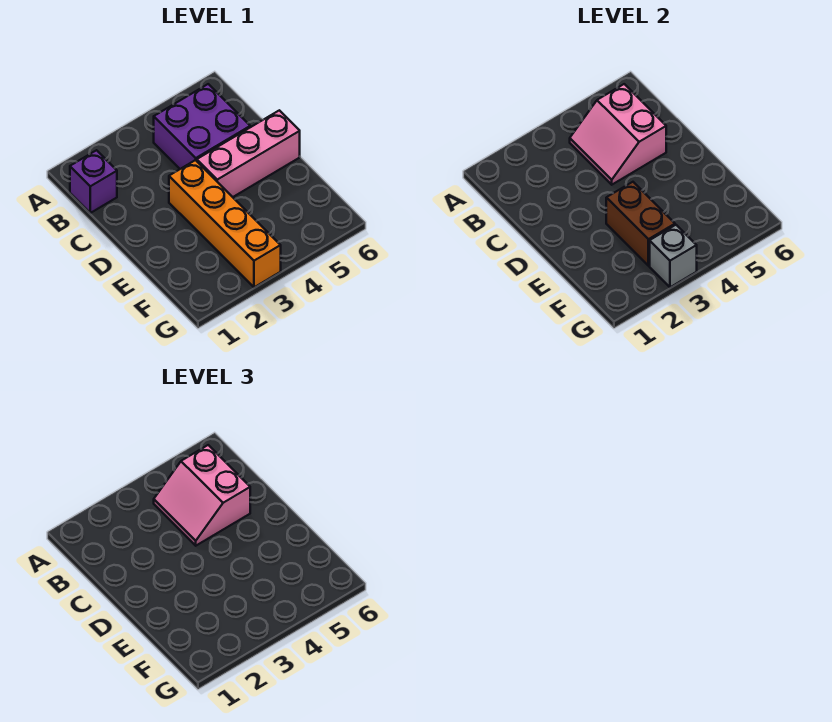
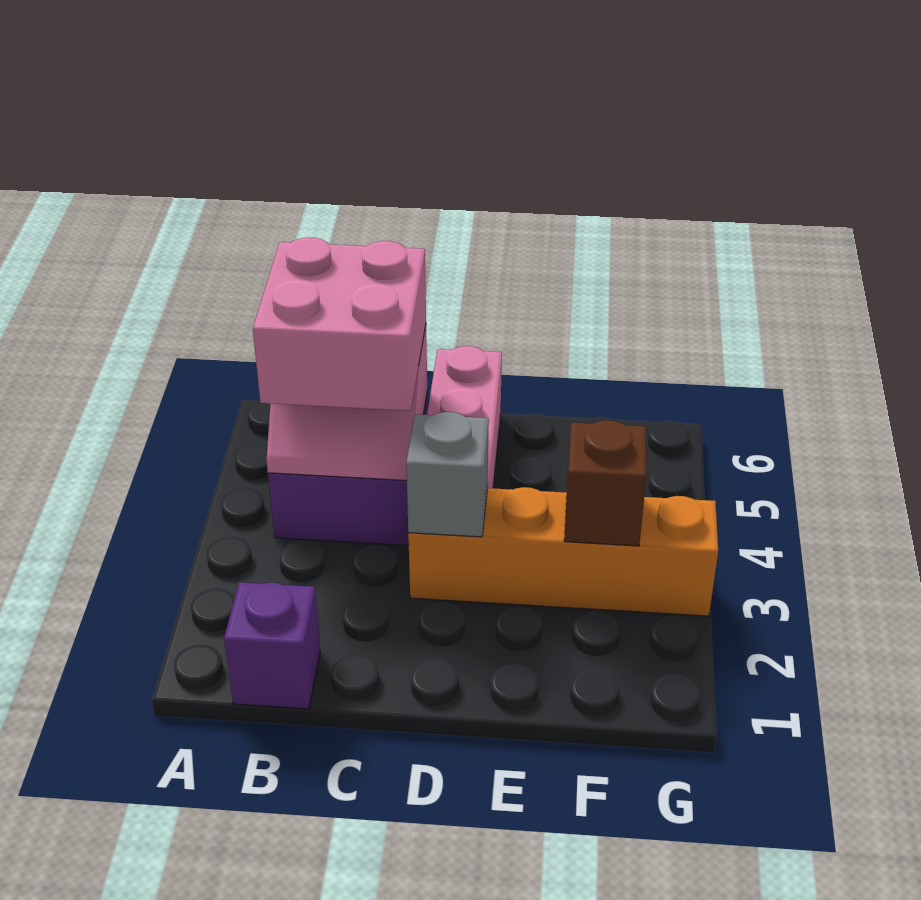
pink slope B4:C5 level 3 top 5 -> pink brick B4:C5 level 3
brown brick E3:F3 level 2 -> brown brick F3 level 2
grey brick G3 level 2 -> grey brick D3 level 2

